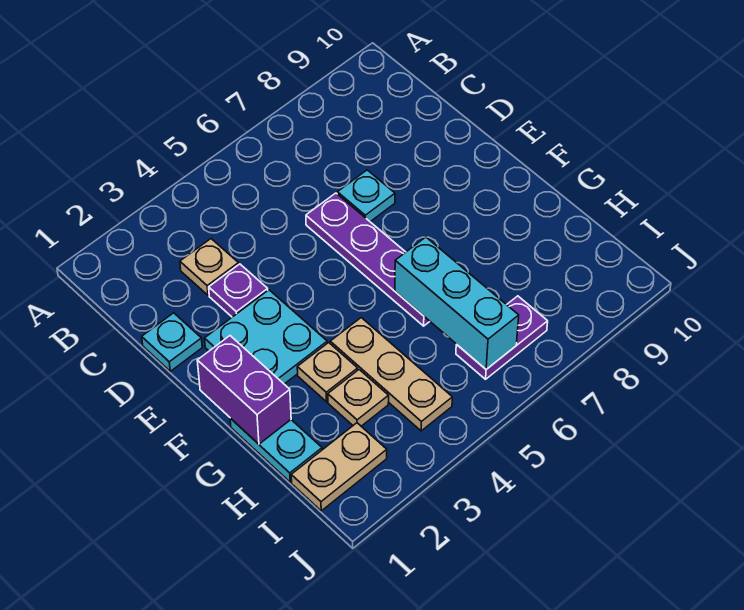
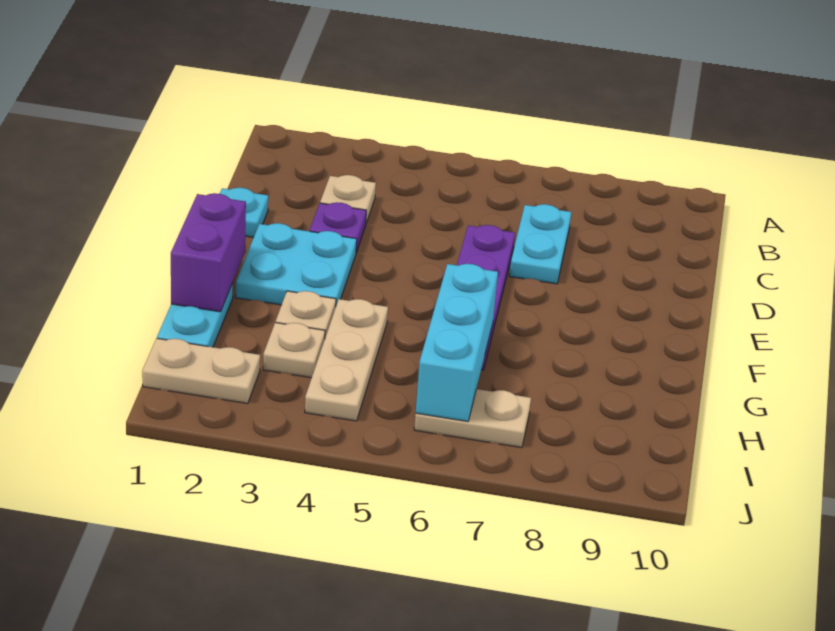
cyan plate D7 level 1 -> cyan plate C7:D7 level 1
purple plate I6:I7 level 1 -> tan plate I6:I7 level 1

